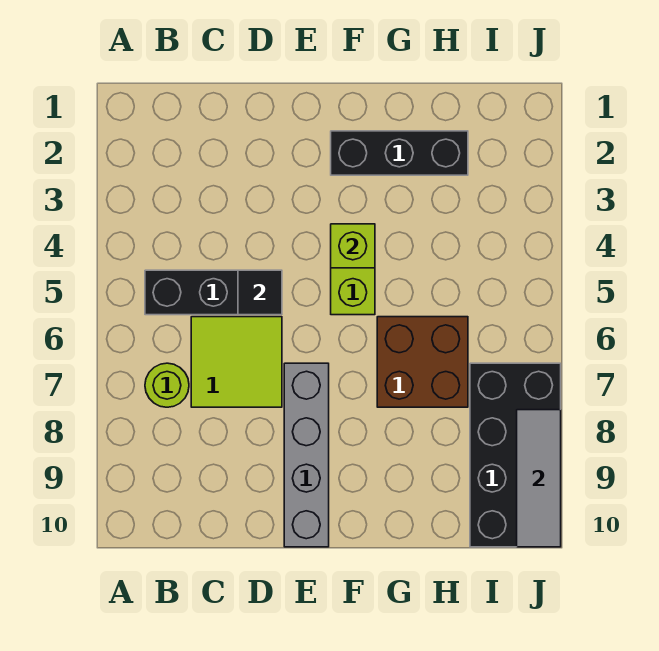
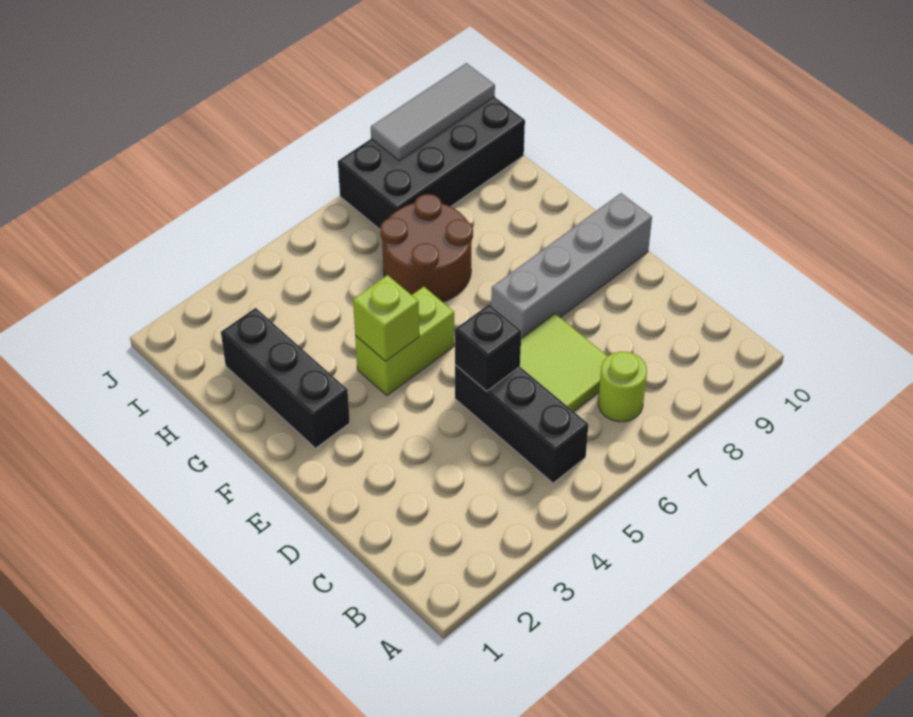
black tile D5 level 2 -> black brick D5 level 2
brown brick G6:H7 level 1 -> brown round brick G6:H7 level 1

